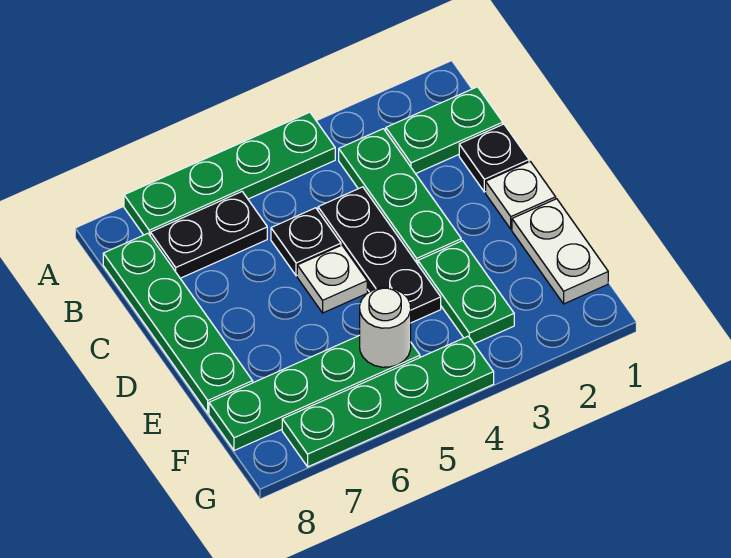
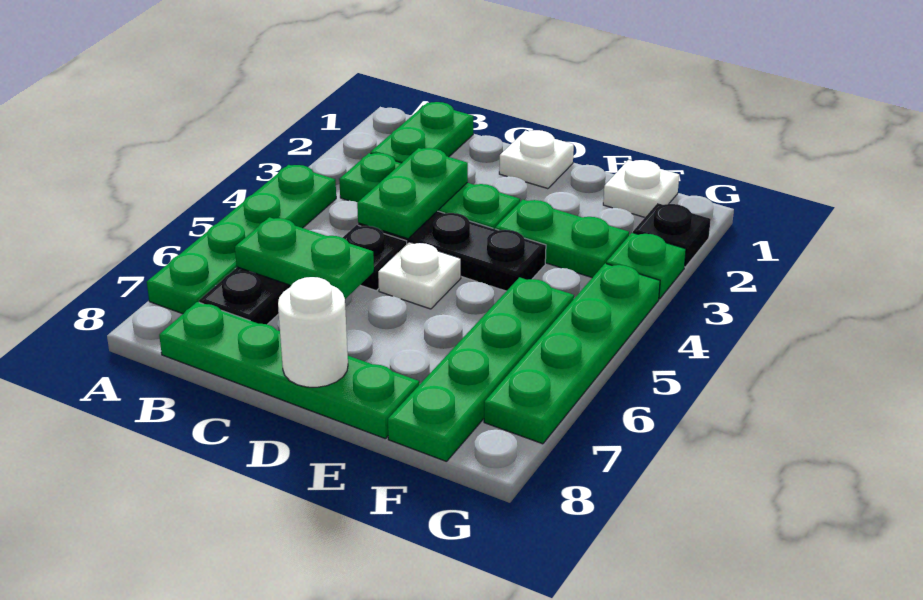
none -> green plate B6:C6 level 2
black plate C1 level 1 -> black plate G2 level 1
none -> green plate C3:C4 level 2
white plate E1:F1 level 1 -> white plate F1 level 1
white round brick F5 level 2 -> white round brick D8 level 2
none -> green plate G3 level 1

